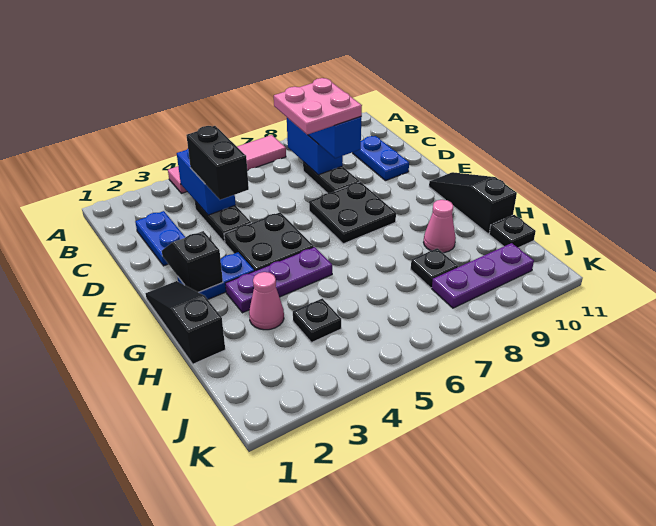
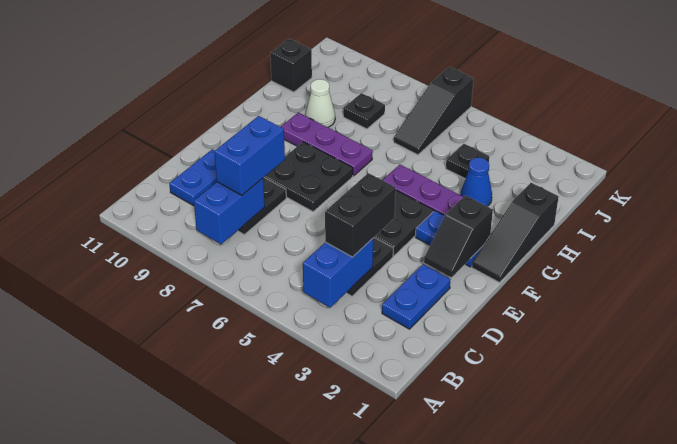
pink tile A4:A7 level 1 -> none
pink plate C7:D8 level 4 -> none
black slope F11:H11 level 1 top H -> black slope I6:K6 level 1 top K
pink cone H3 level 1 -> blue cone H3 level 1
pink cone H9 level 1 -> white cone H9 level 1
black plate I11 level 1 -> black brick I11 level 1
purple plate J8:J10 level 1 -> purple plate G7:G9 level 1

